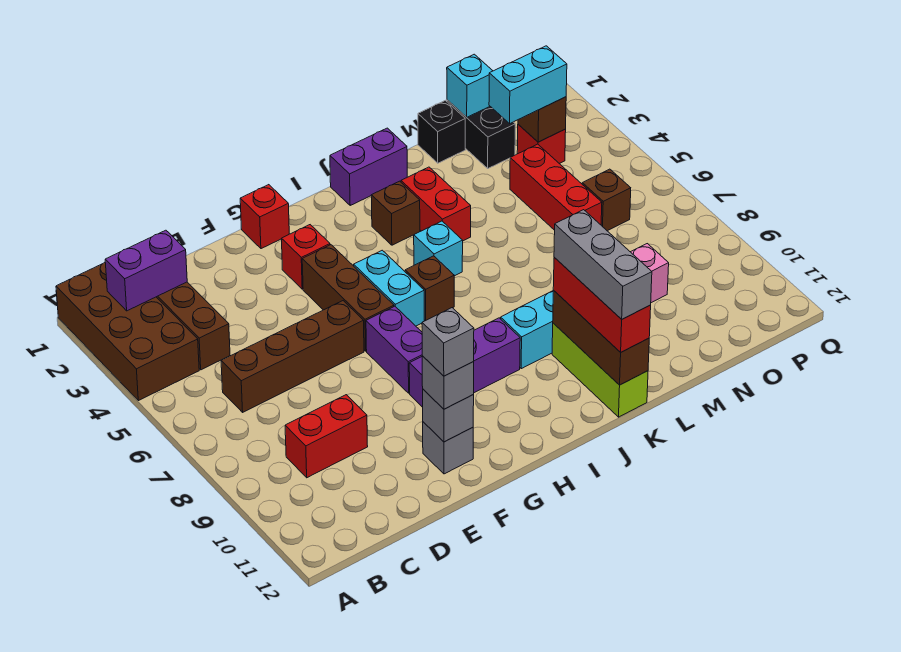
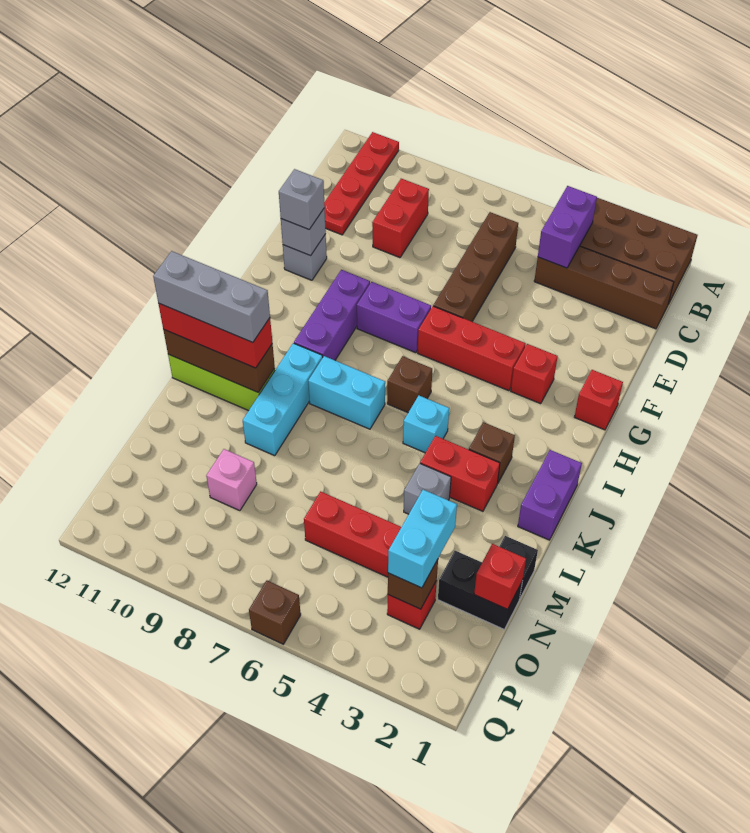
none -> red plate A11:D11 level 1
purple brick B2:C2 level 2 -> purple brick B4:C4 level 2
grey brick F11 level 4 -> grey brick L4 level 1
brown brick G4:G6 level 1 -> red brick G4:G6 level 1
cyan brick H5:H6 level 1 -> cyan brick J7:J8 level 1
cyan brick N1 level 2 -> red brick N1 level 2
brown brick O6 level 1 -> brown brick Q6 level 1

